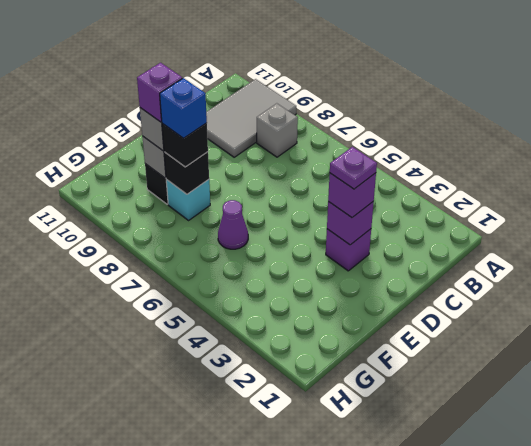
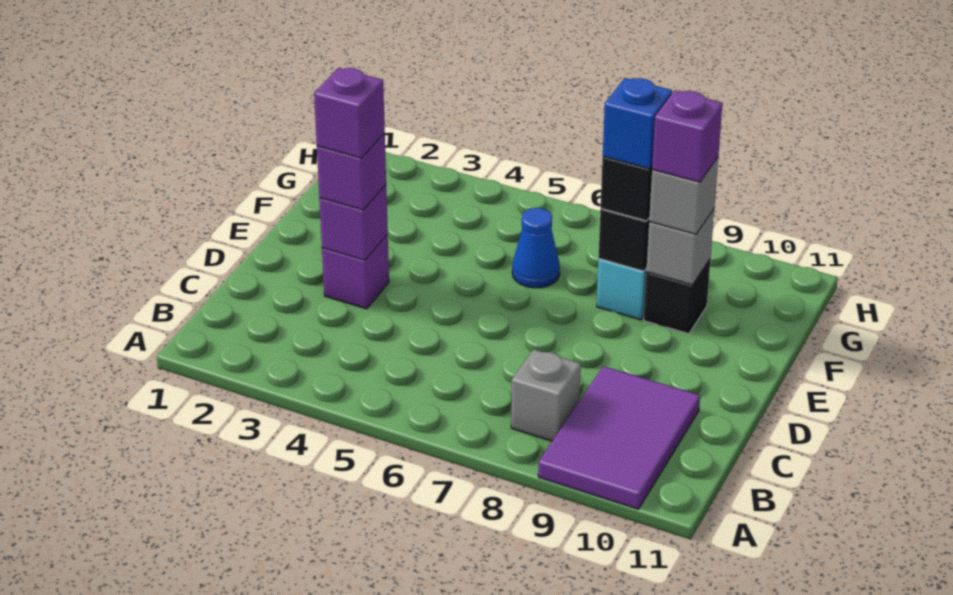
grey tile A9:C10 level 1 -> purple tile A9:C10 level 1
purple plate D3 level 4 -> purple brick D3 level 4
purple cone F6 level 1 -> blue cone F6 level 1

